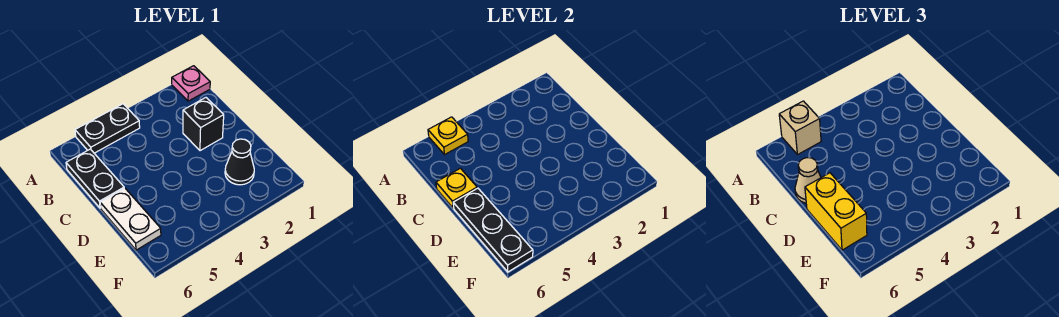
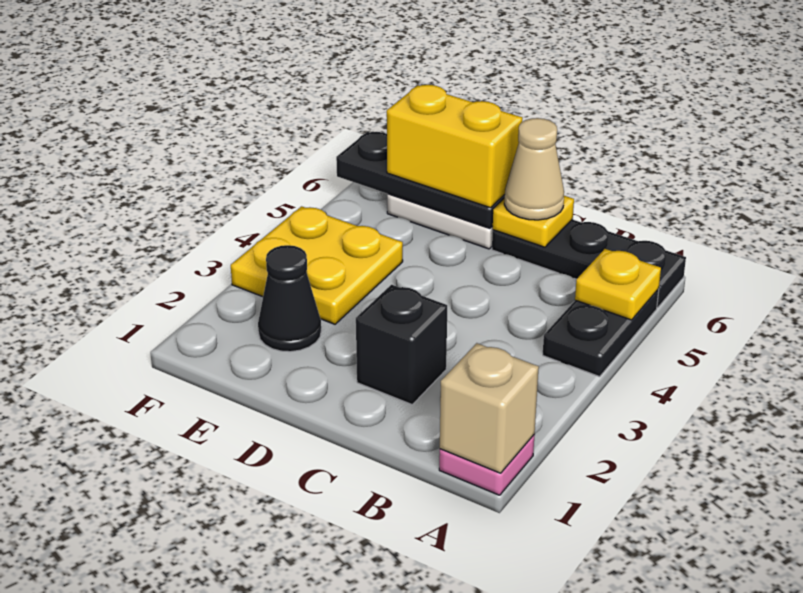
tan brick A5 level 3 -> tan brick A1 level 2
black plate B6:C6 level 1 -> black plate A6:C6 level 1
none -> yellow plate E3:F4 level 1

